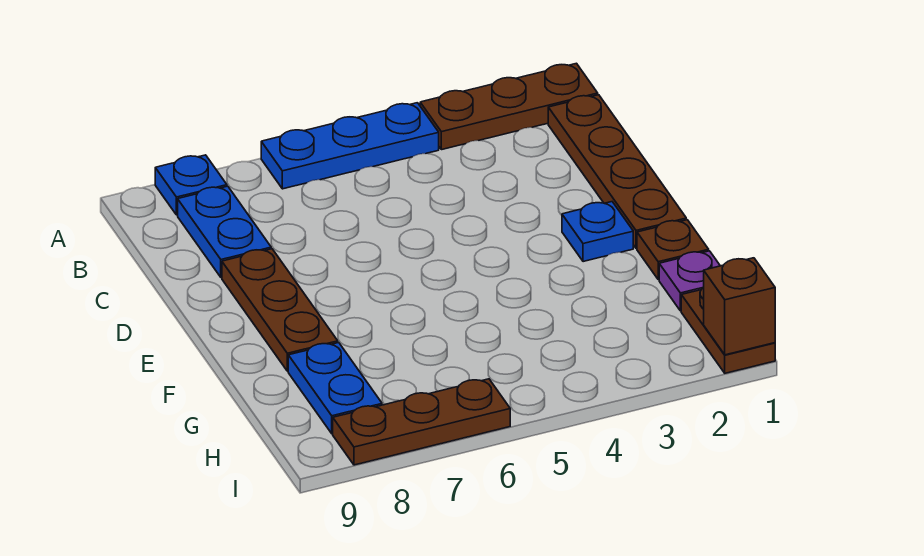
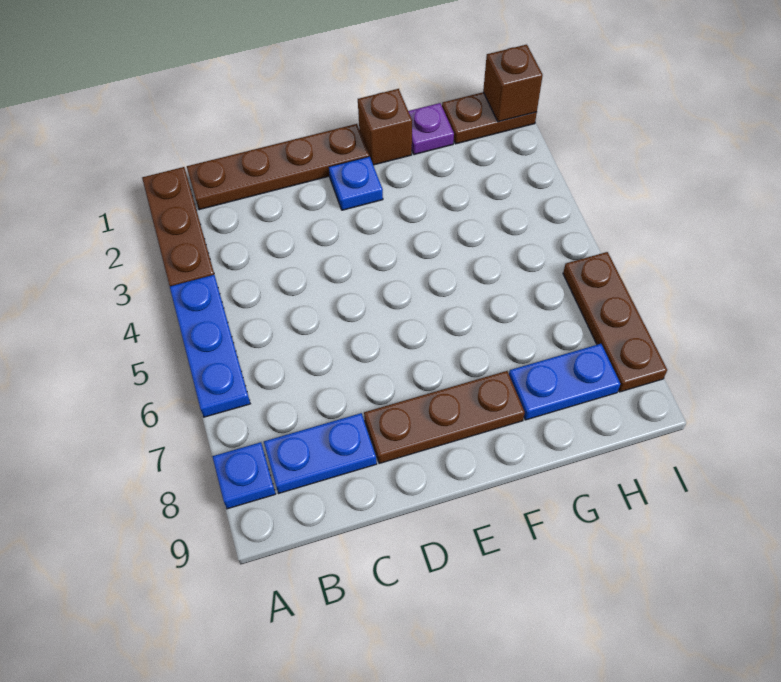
brown plate F1 level 1 -> brown brick F1 level 1

